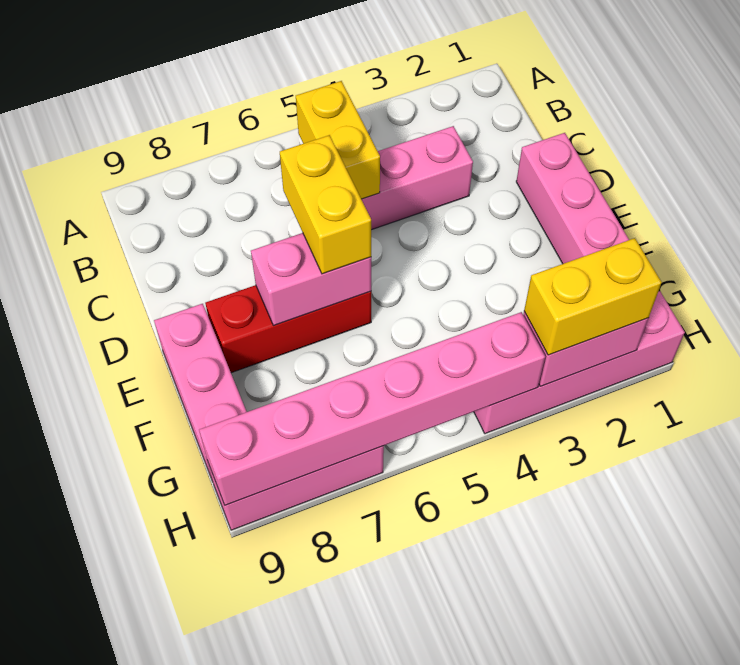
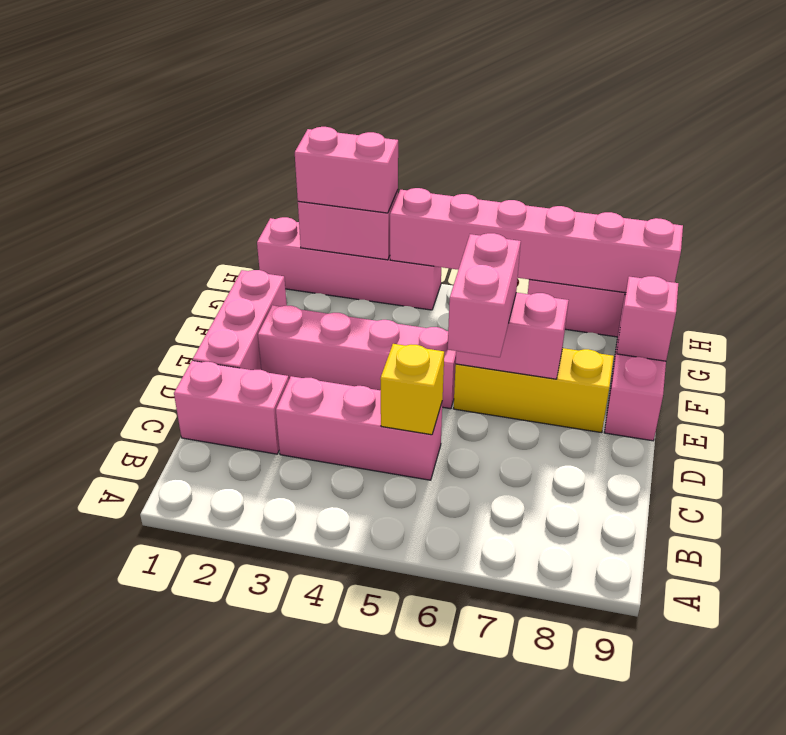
yellow brick B5:C5 level 2 -> yellow brick C5 level 2
none -> pink brick C1:C2 level 1
yellow brick D6:E6 level 3 -> pink brick D6:E6 level 3
none -> pink brick E2:E5 level 1
red brick E6:E8 level 1 -> yellow brick E6:E8 level 1
none -> pink brick F9 level 2
yellow brick H2:H3 level 3 -> pink brick H2:H3 level 3

